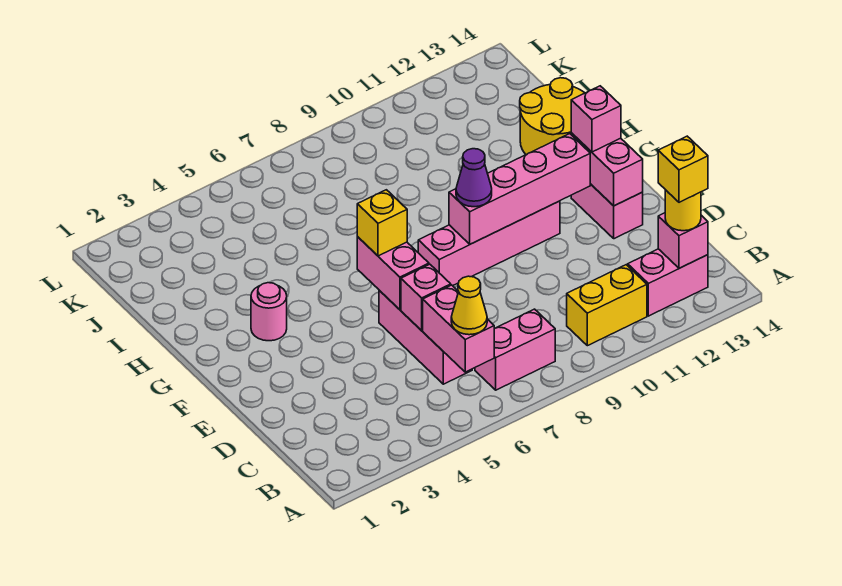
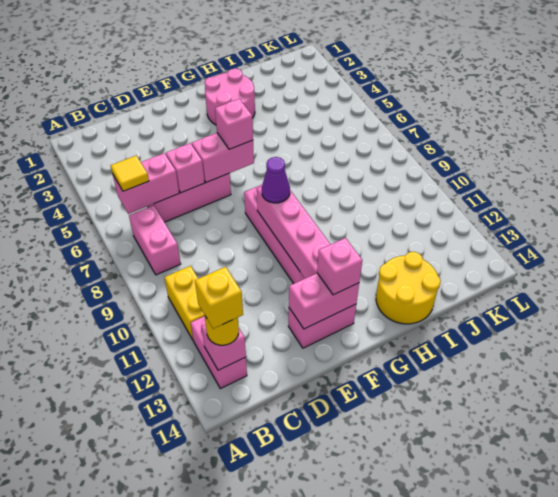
yellow cone B6 level 3 -> yellow tile B6 level 3
yellow brick F6 level 3 -> pink brick F6 level 3
pink round brick G3 level 1 -> pink round brick G2:H3 level 1

